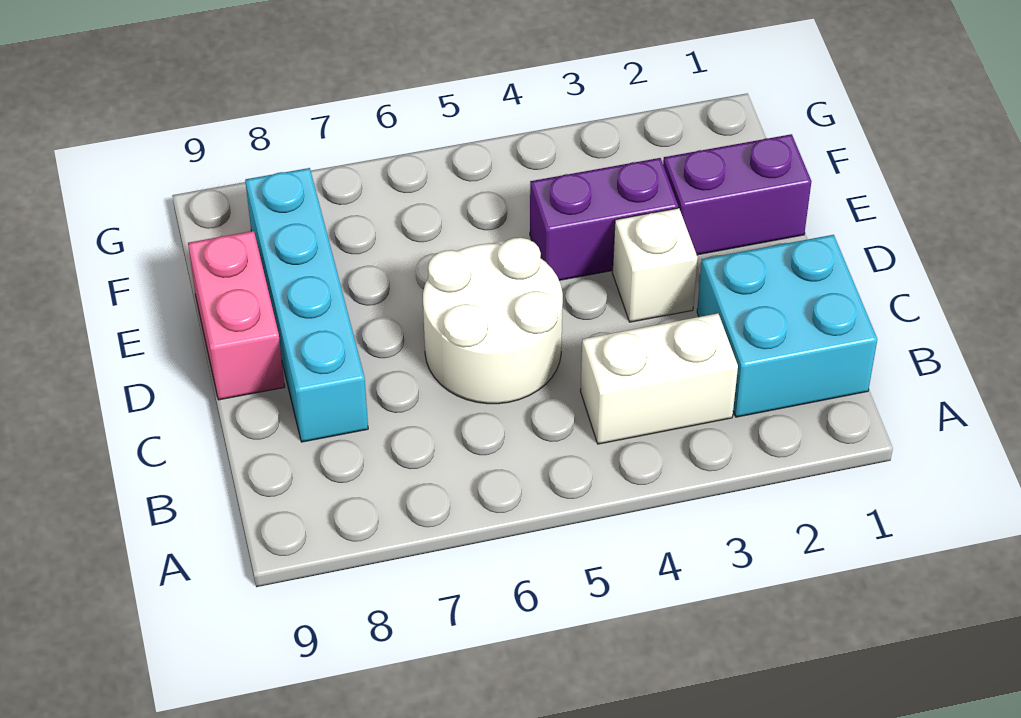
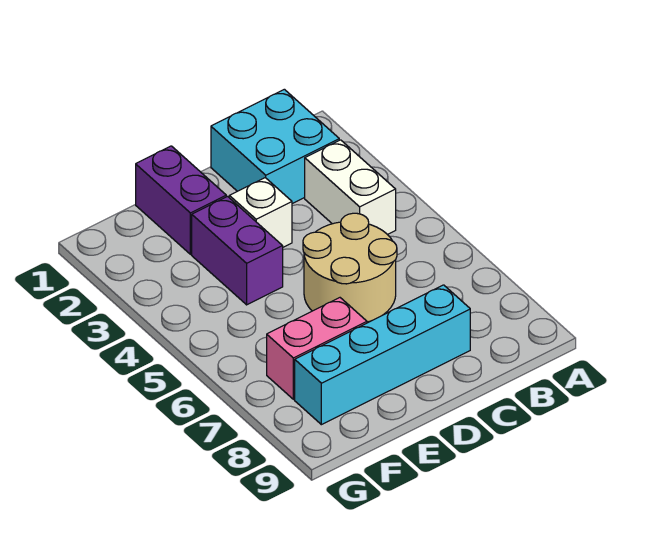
white round brick C5:D6 level 1 -> tan round brick C5:D6 level 1
pink brick D9:E9 level 1 -> pink brick E7:F7 level 1

